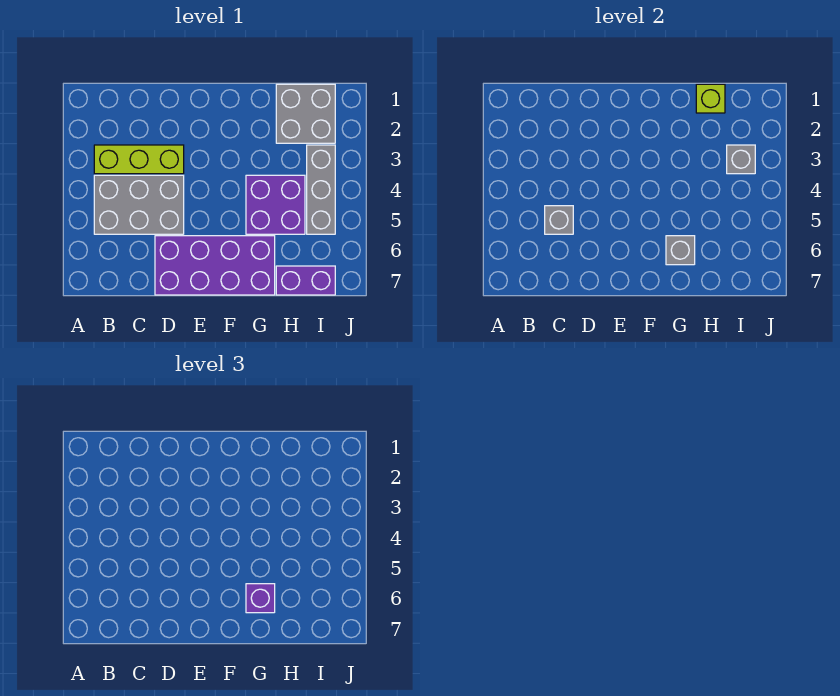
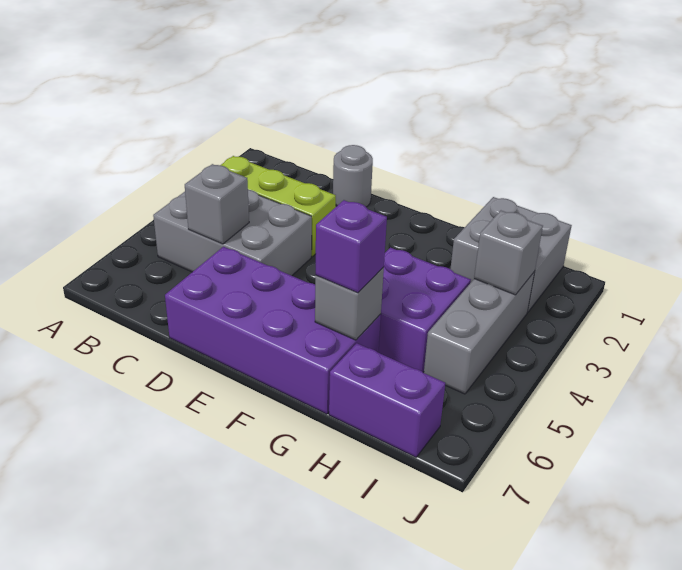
none -> grey round brick D1 level 1
lime brick H1 level 2 -> none

